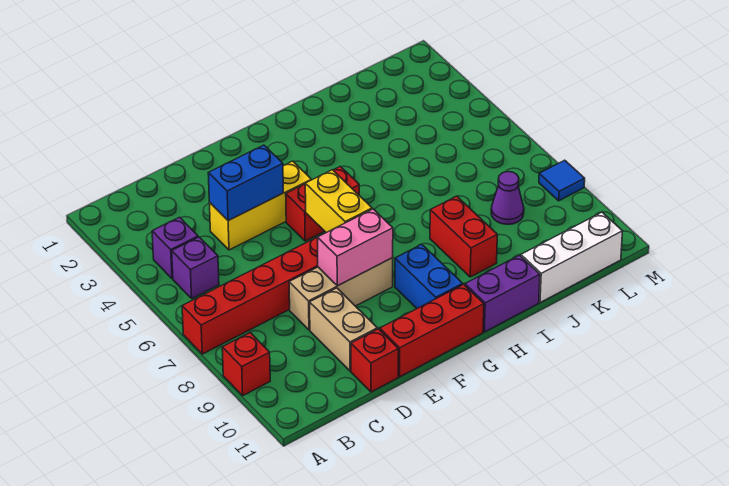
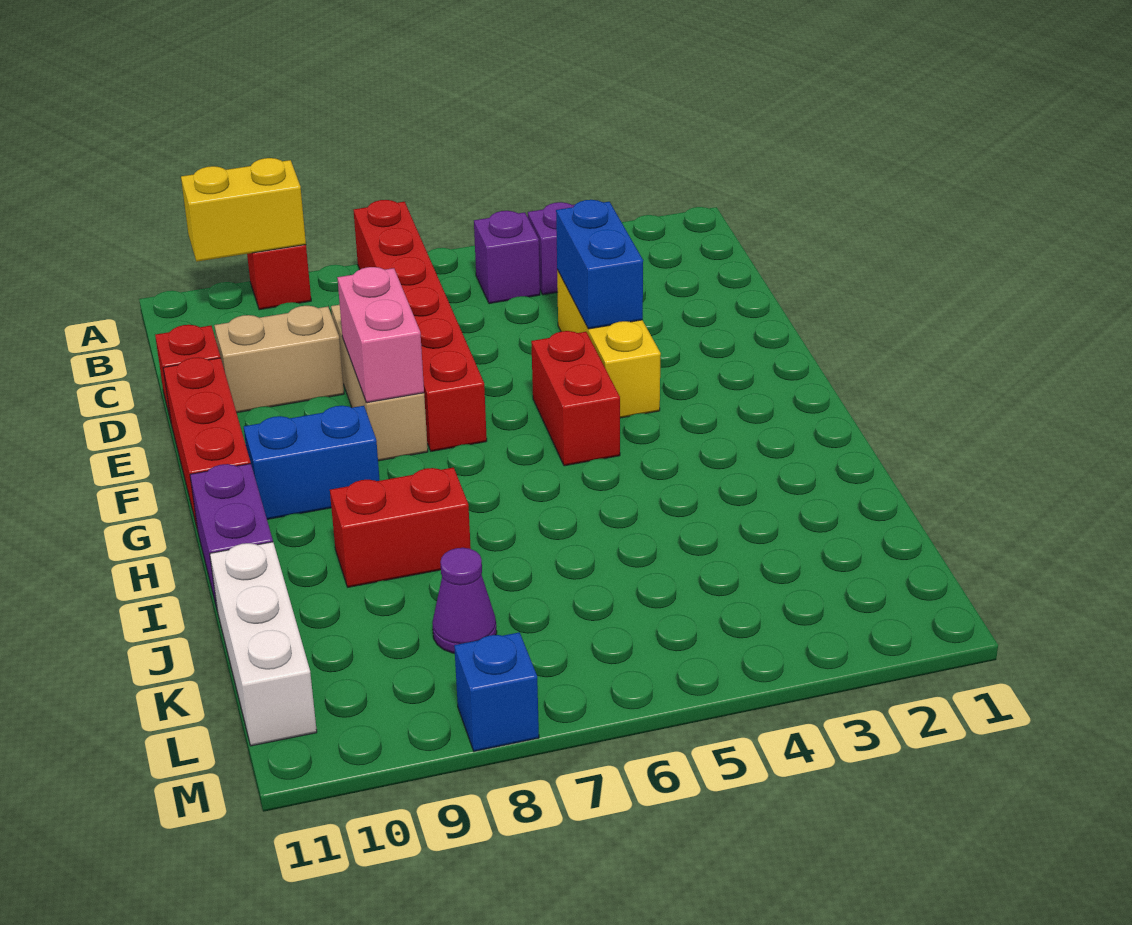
yellow brick F6:F7 level 2 -> yellow brick A9:A10 level 2
blue tile M8 level 1 -> blue brick M8 level 1

